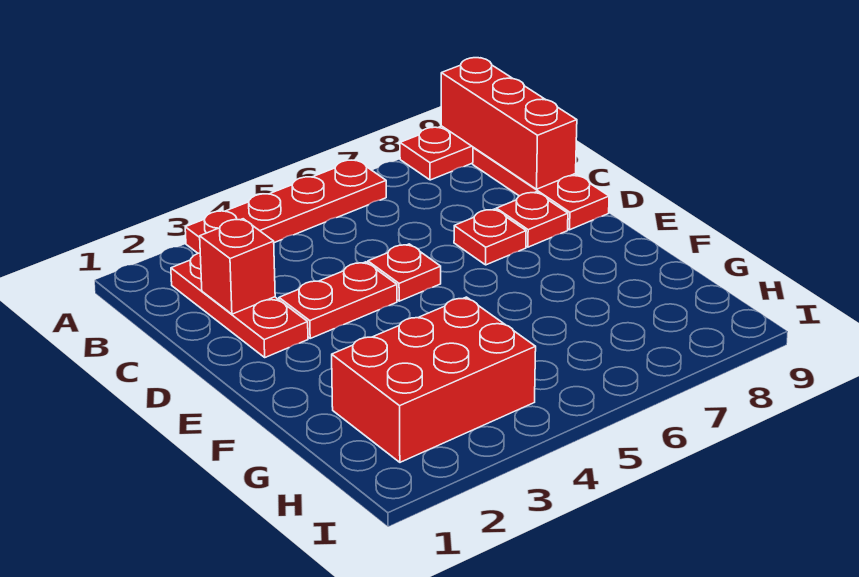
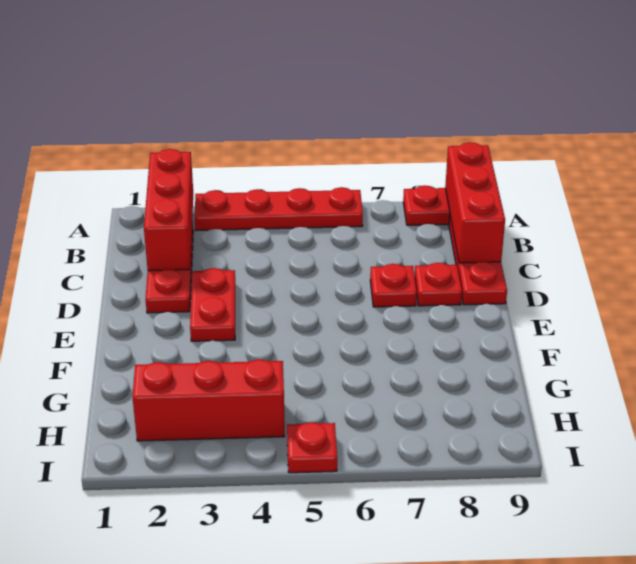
red brick C2 level 2 -> red brick A2:C2 level 2
red plate D3:D4 level 1 -> red plate D3:E3 level 1
red plate D5 level 1 -> red plate I5 level 1
red brick G2:H4 level 1 -> red brick H2:H4 level 1

